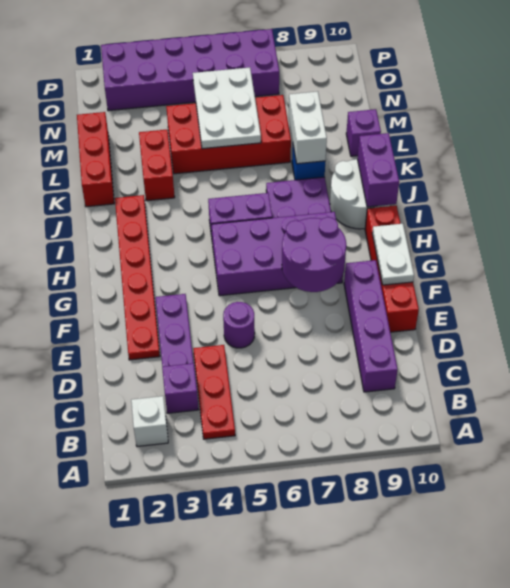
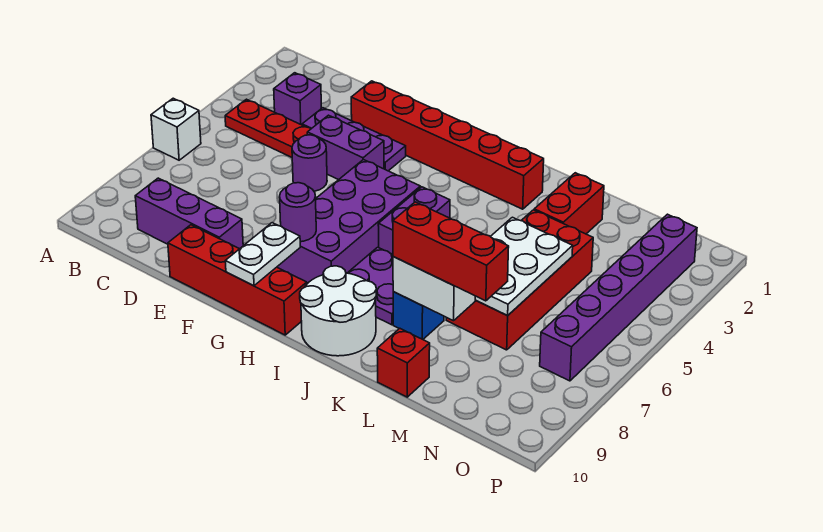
white brick B2 level 1 -> white brick A6 level 1
purple brick C9:F9 level 1 -> purple brick C9:E9 level 1
red plate E2:J2 level 1 -> red brick E2:J2 level 1
purple round brick F7:G8 level 2 -> purple round brick G8 level 2
white plate F10:G10 level 2 -> white plate G9:G10 level 2
purple brick I10:J10 level 2 -> purple brick E4:F4 level 1
red brick K1:M1 level 1 -> red brick K8:M8 level 3
red brick K3:L3 level 1 -> red brick L2:L3 level 1
white plate L5:N6 level 2 -> white plate L5:M7 level 2
purple brick L10 level 1 -> red brick L10 level 1
purple brick O2:P7 level 1 -> purple brick O2:O7 level 1

